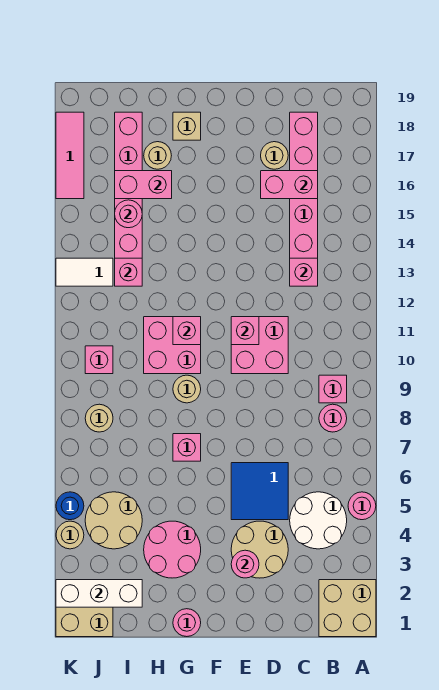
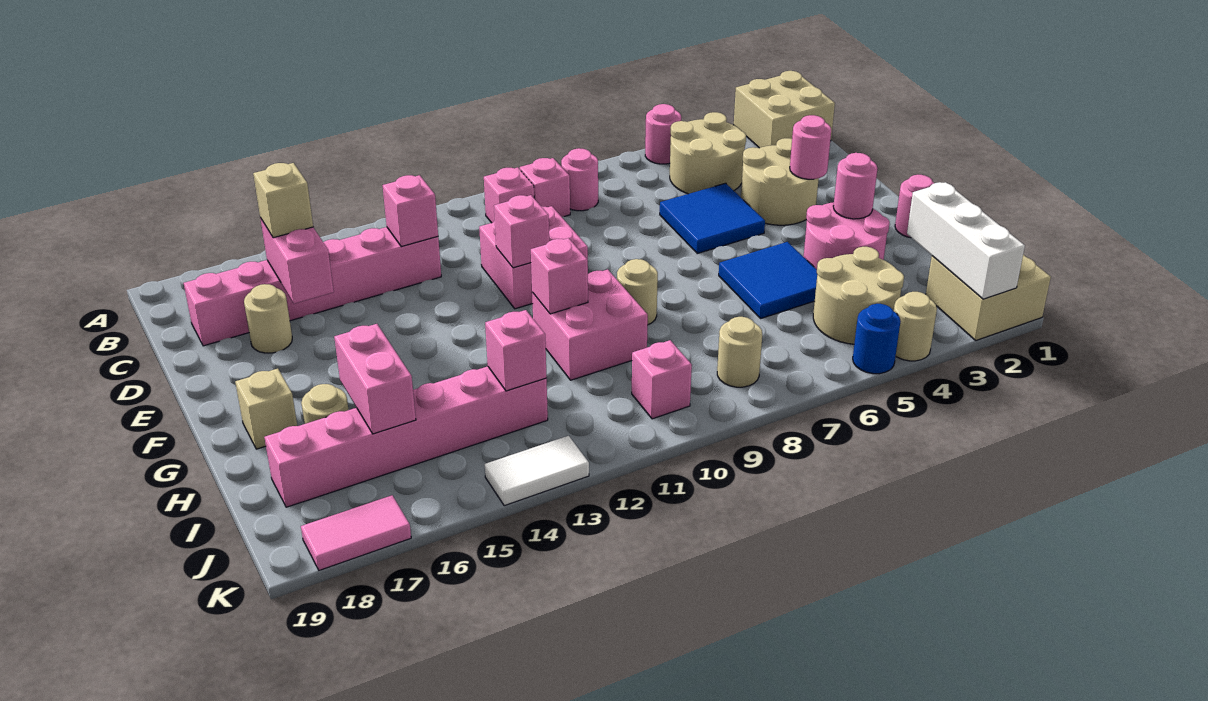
white round brick B4:C5 level 1 -> tan round brick B4:C5 level 1
none -> tan brick C16 level 3
none -> blue tile G5:H6 level 1
pink brick G7 level 1 -> pink brick B10 level 1
pink round brick I15 level 2 -> pink round brick G3 level 2
white tile J13:K13 level 1 -> white tile K13:K14 level 1
pink tile K16:K18 level 1 -> pink tile K17:K18 level 1

